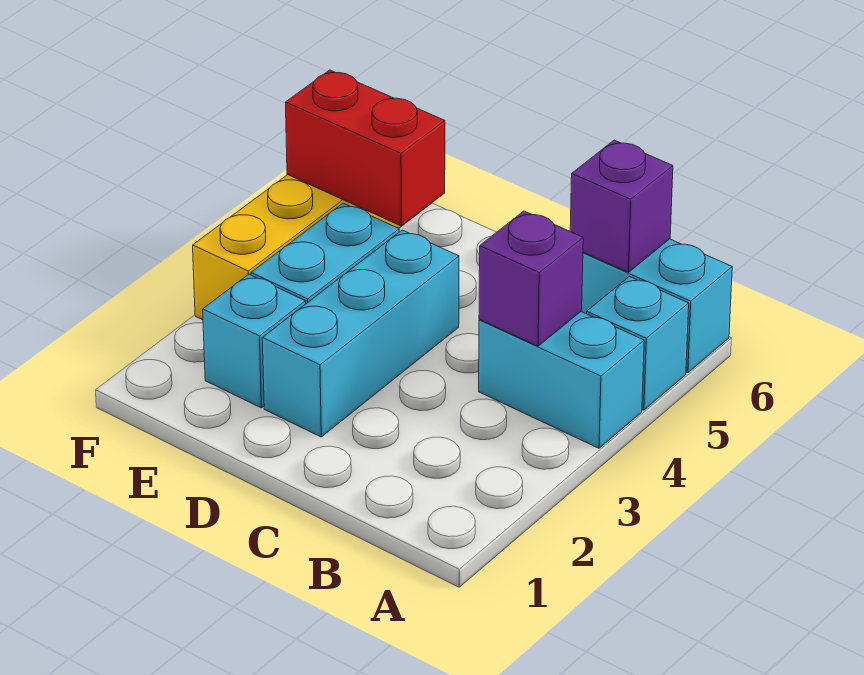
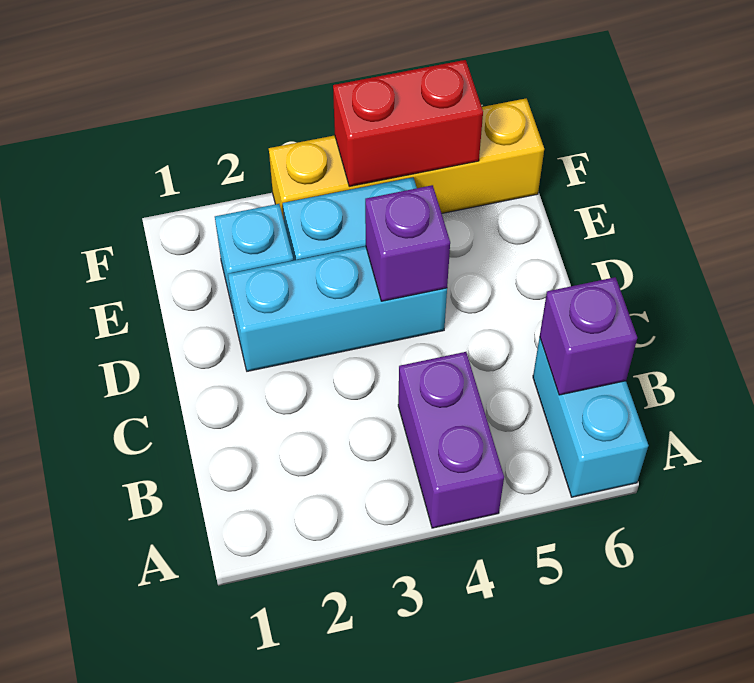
cyan brick A4:B4 level 1 -> purple brick A4:B4 level 1
cyan brick A5 level 1 -> none
purple brick B4 level 2 -> purple brick D4 level 2
red brick E5:F5 level 2 -> red brick F4:F5 level 2

